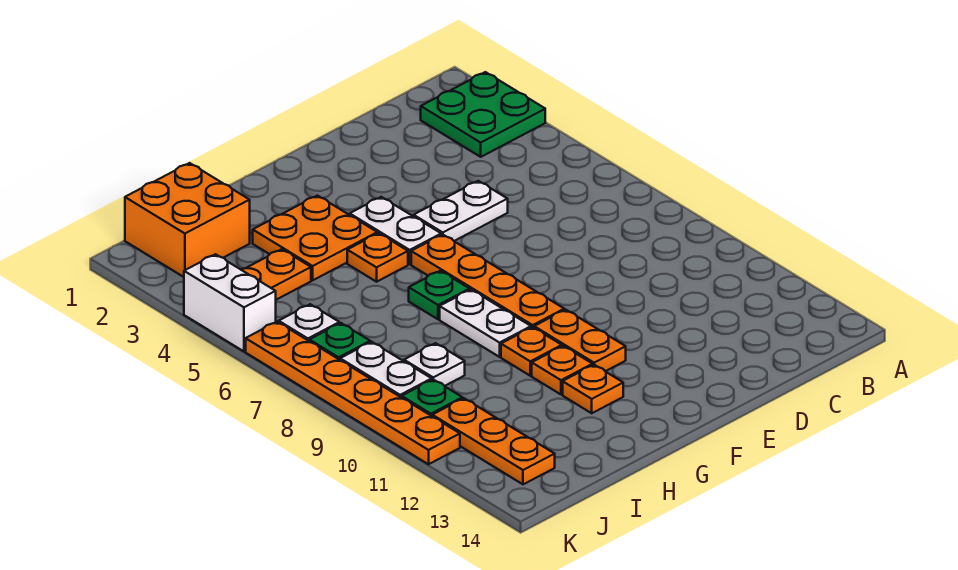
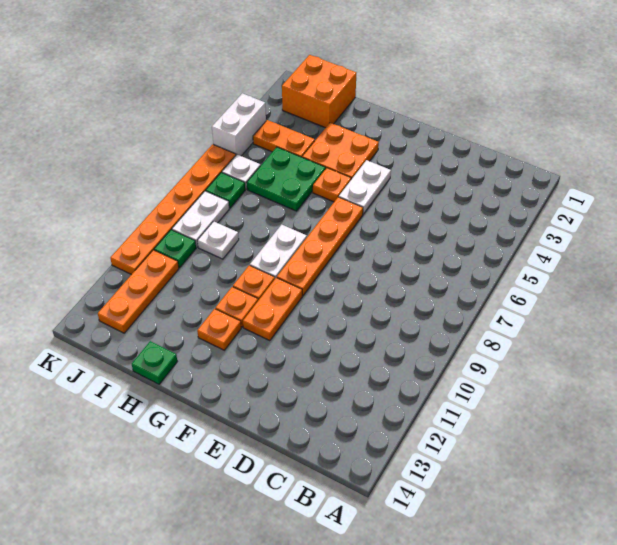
green plate A2:B3 level 1 -> green plate H5:I6 level 1
white plate D5:E5 level 1 -> none
green plate G7 level 1 -> green plate H14 level 1

